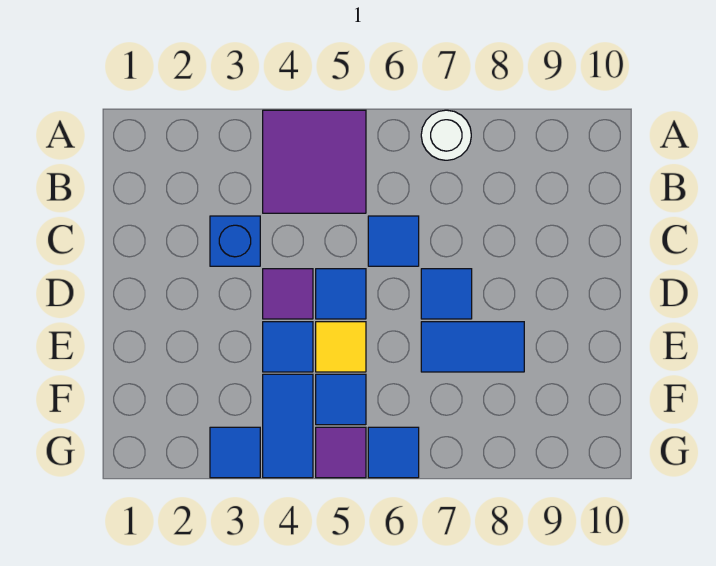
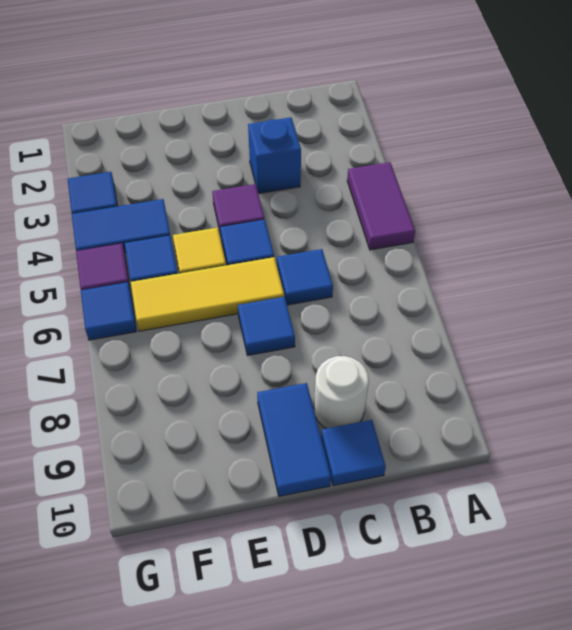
purple tile A4:B5 level 1 -> purple tile A4:A5 level 1
white round brick A7 level 1 -> white round brick C9 level 1
none -> yellow tile D6:F6 level 1
blue tile E4 level 1 -> blue tile C10 level 1
blue tile E7:E8 level 1 -> blue tile D9:D10 level 1

